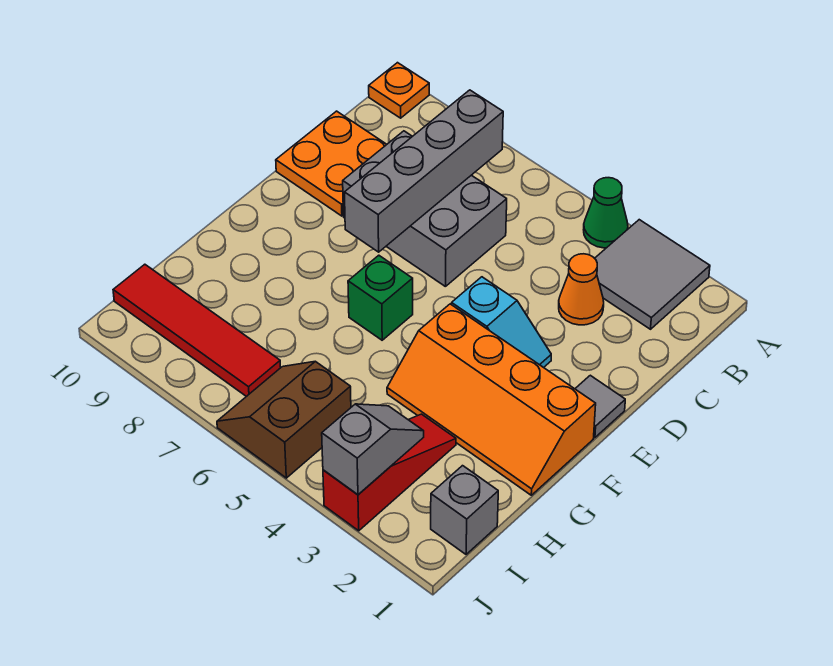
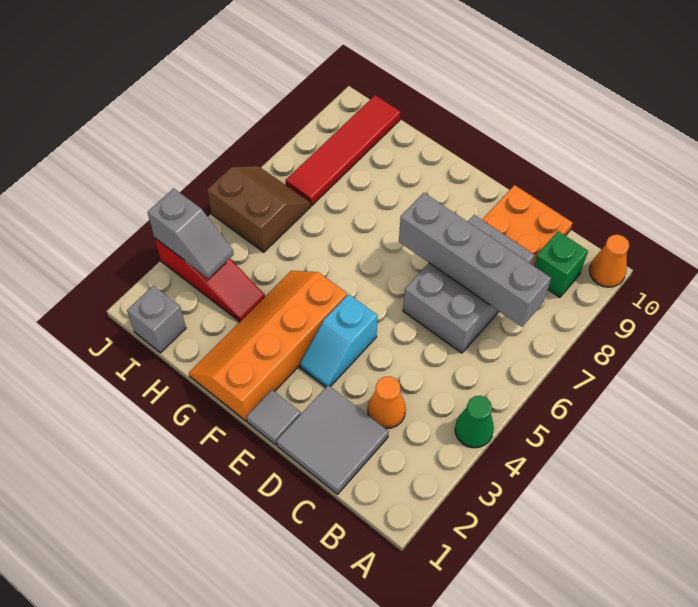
grey tile A2:B3 level 1 -> grey tile C1:D2 level 1
orange plate A10 level 1 -> orange cone A10 level 1
green brick F6 level 1 -> green brick B9 level 1

